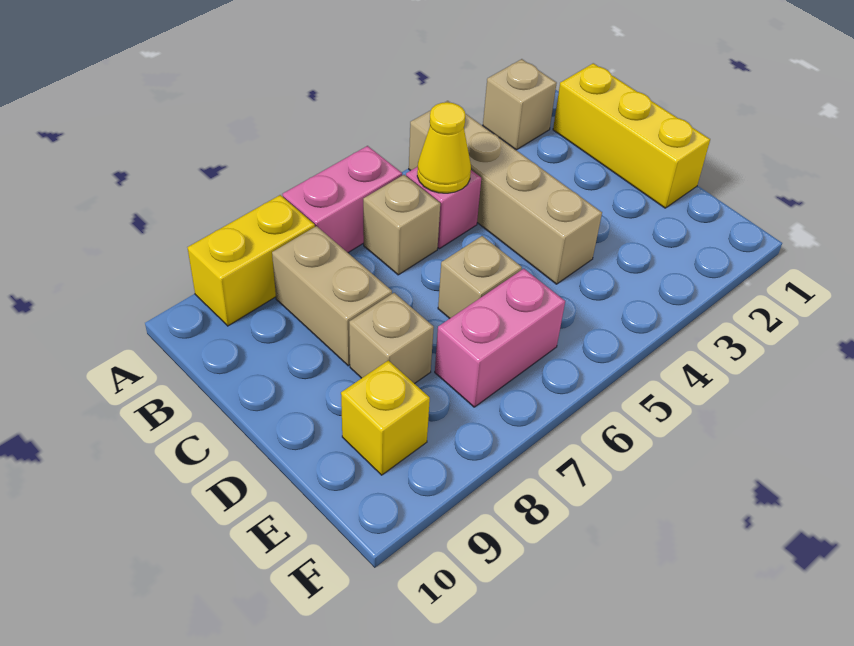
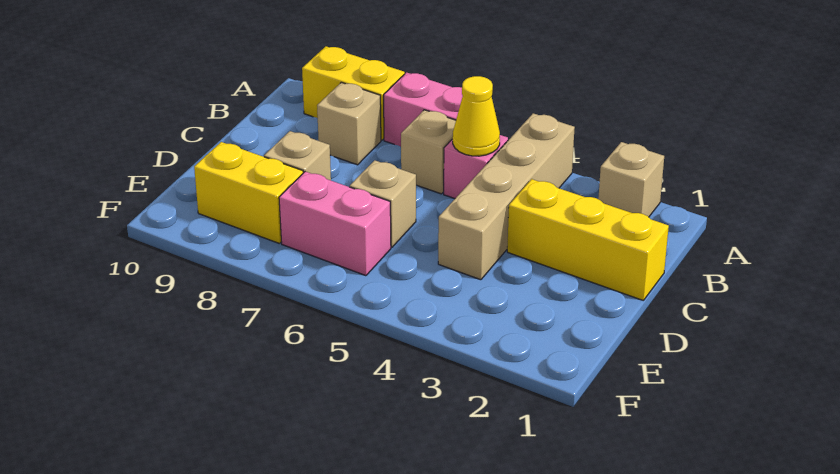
yellow brick B1:D1 level 1 -> yellow brick C1:C3 level 1
tan brick B8:C8 level 1 -> tan brick B8 level 1
yellow brick E9 level 1 -> yellow brick E8:E9 level 1

